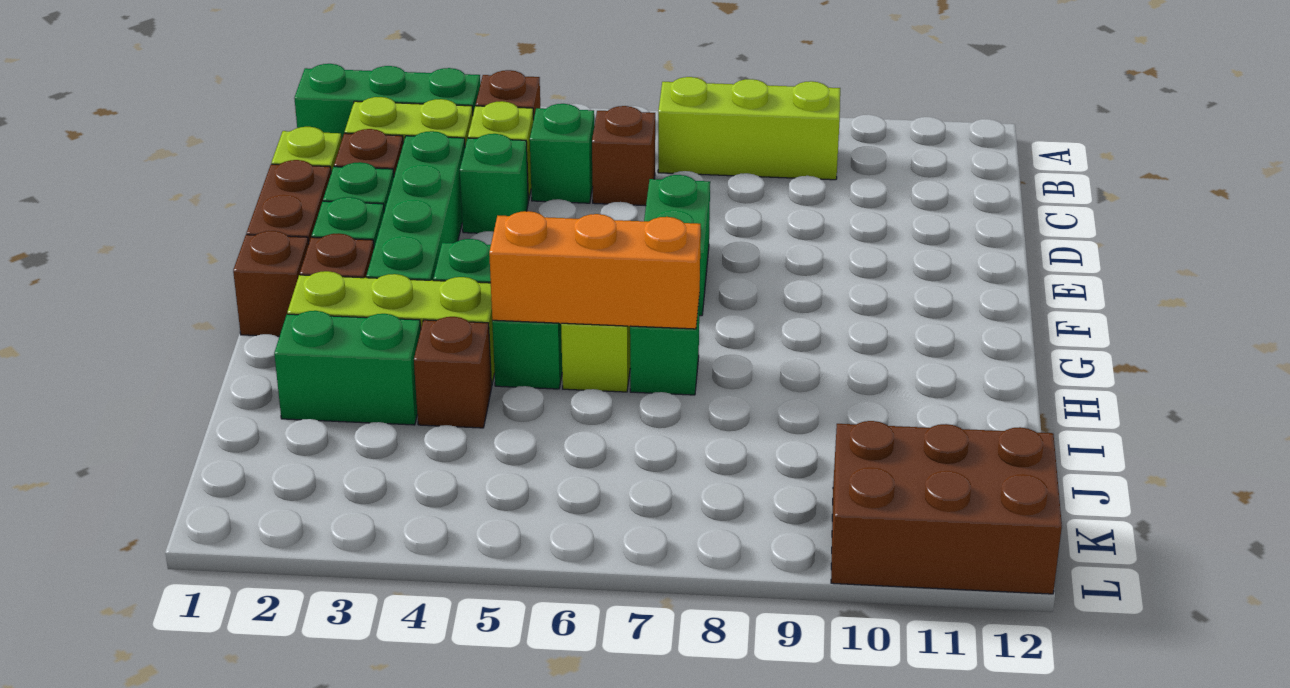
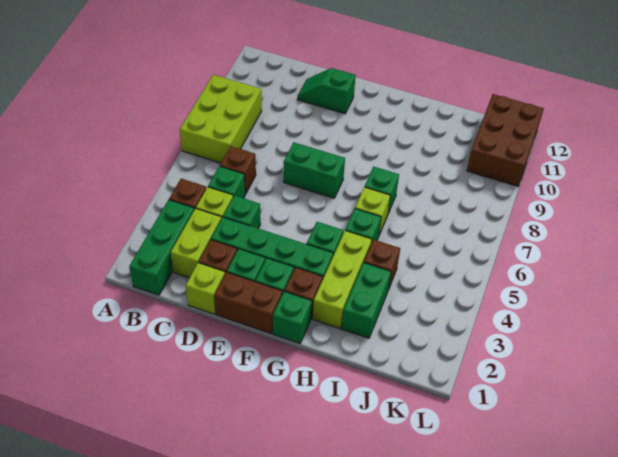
lime brick B7:B9 level 1 -> lime brick A7:B9 level 1
none -> green slope D11:E11 level 1 top E
brown brick G1 level 1 -> green brick G1 level 1
orange brick H5:H7 level 2 -> none

